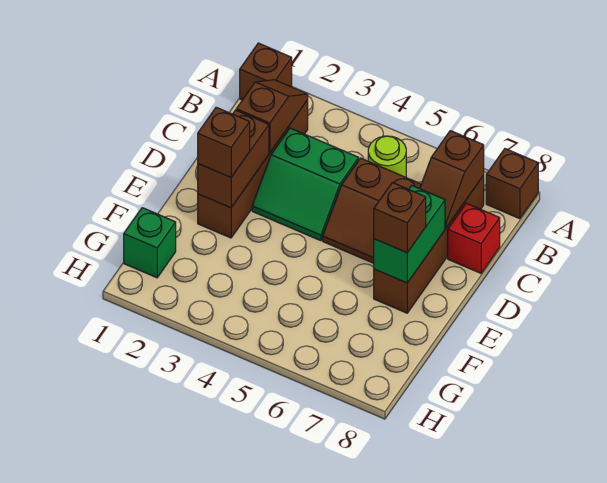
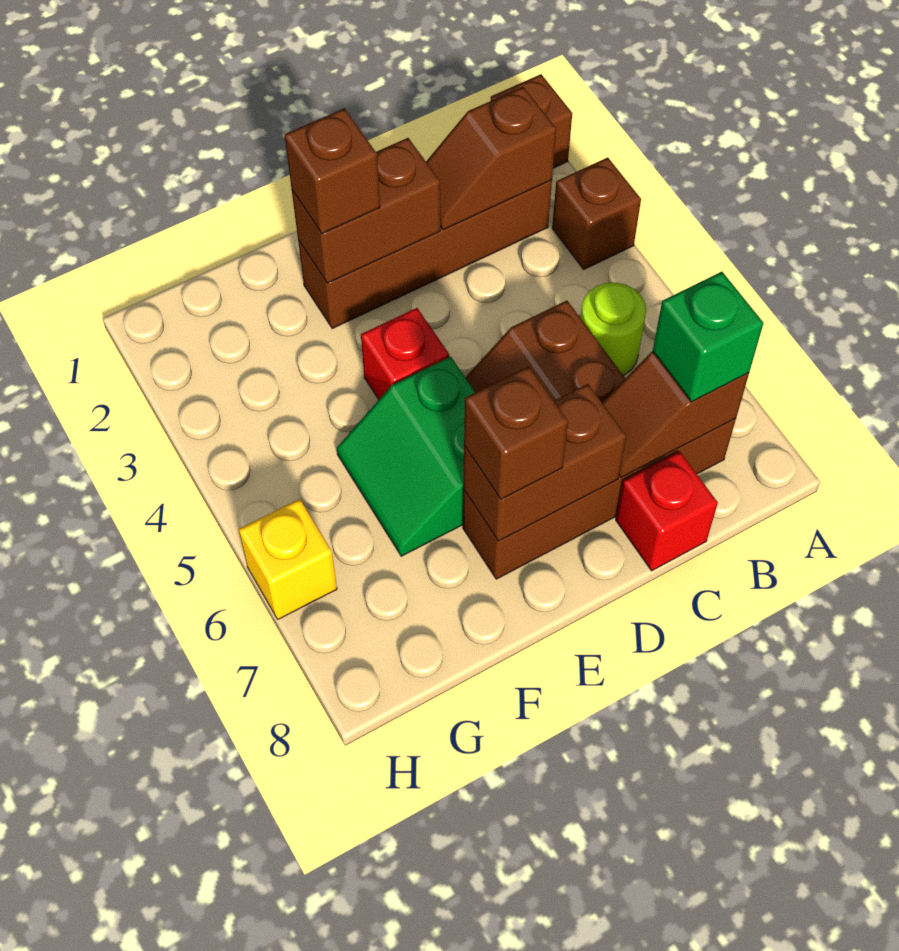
brown brick A8 level 1 -> brown brick A3 level 1
brown slope B2:C2 level 2 top C -> brown slope B2:C2 level 2 top B
green slope C3:D4 level 1 top C -> green slope E5:F6 level 1 top E
green brick D7:E7 level 2 -> brown brick D7:E7 level 2
none -> red brick E4 level 1
green brick G1 level 1 -> green brick B7 level 3
none -> yellow brick H6 level 1

